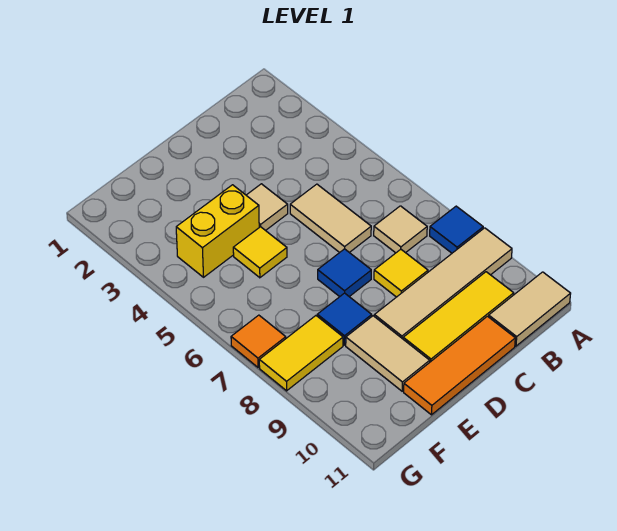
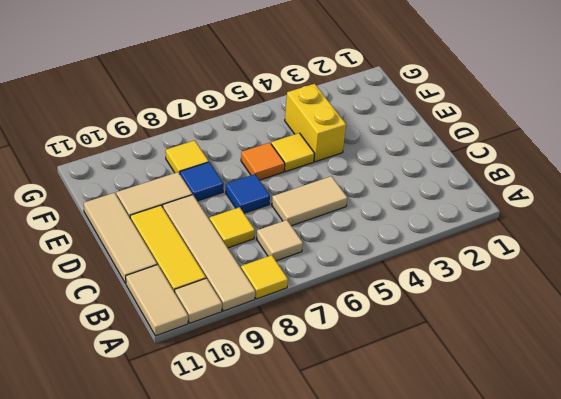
blue tile A8 level 1 -> yellow tile A8 level 1
orange tile C11:E11 level 1 -> tan tile C11:E11 level 1
tan tile D4 level 1 -> tan tile A10 level 1
yellow tile F8:G8 level 1 -> yellow tile F8 level 1
orange tile G7 level 1 -> orange tile E6 level 1

